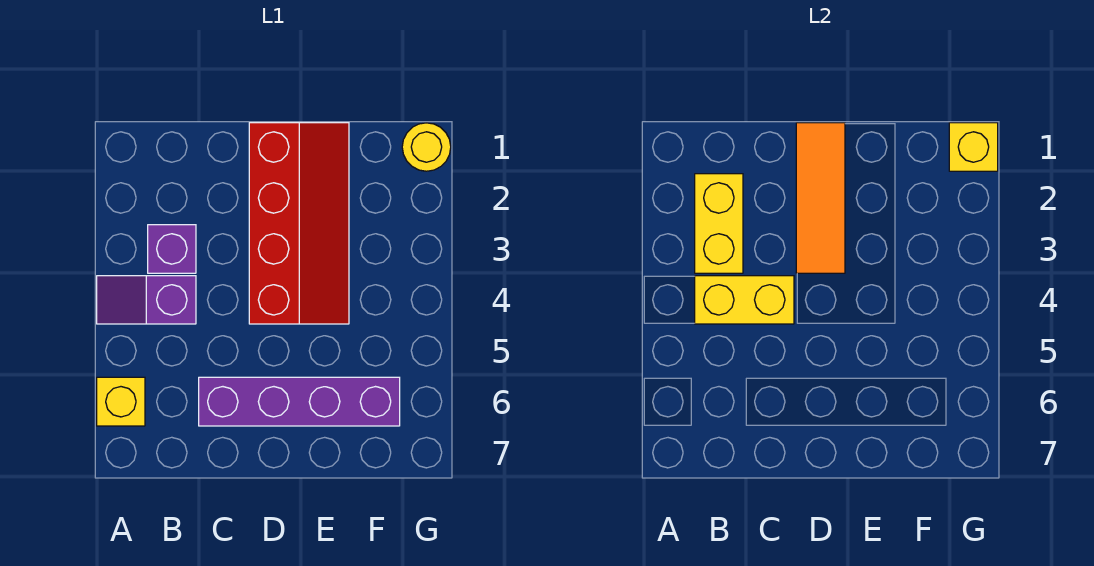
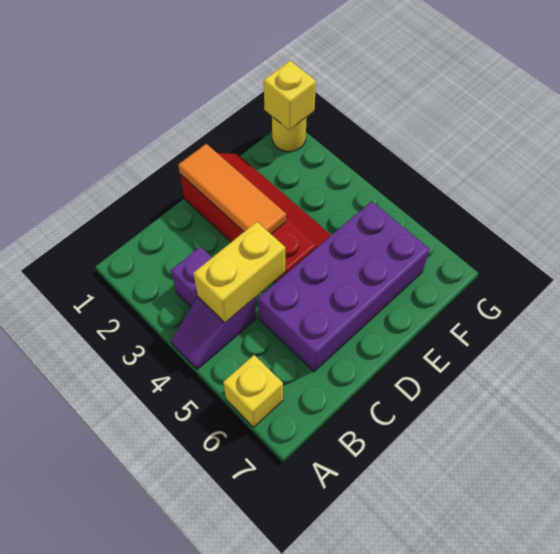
yellow brick B2:B3 level 2 -> none
purple brick C6:F6 level 1 -> purple brick C5:F6 level 1

